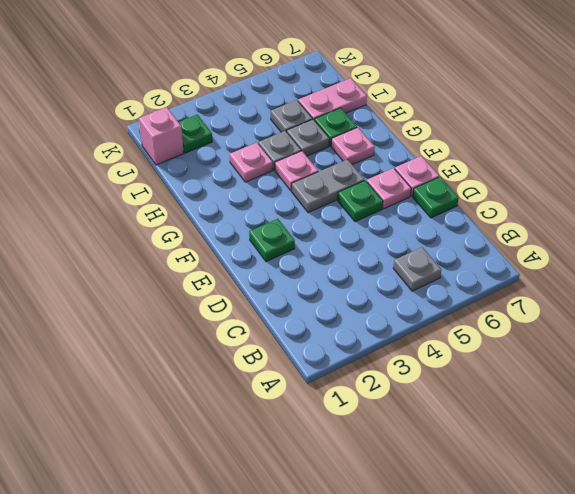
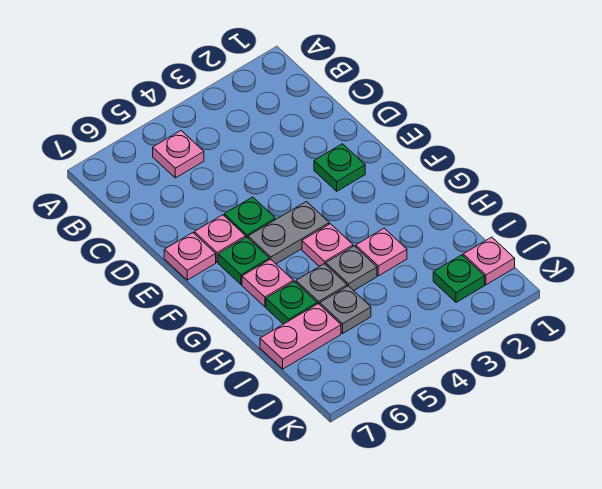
grey plate B5 level 1 -> pink plate B5 level 1
green plate D7 level 1 -> green plate F6 level 1
pink brick J1 level 1 -> pink plate J1 level 1

